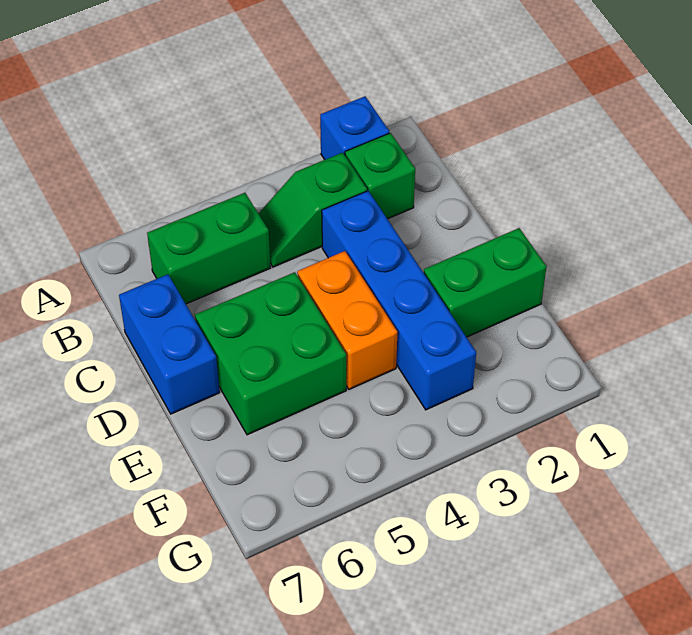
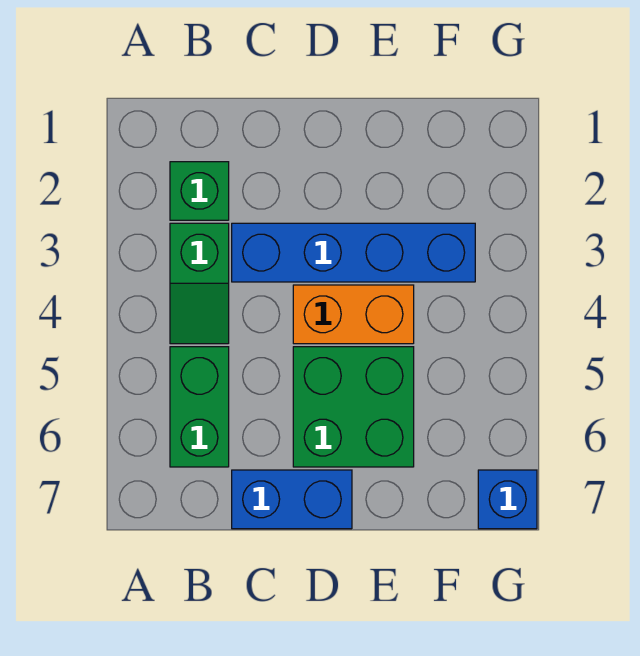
blue brick A2 level 1 -> blue brick G7 level 1
green brick E1:E2 level 1 -> none

